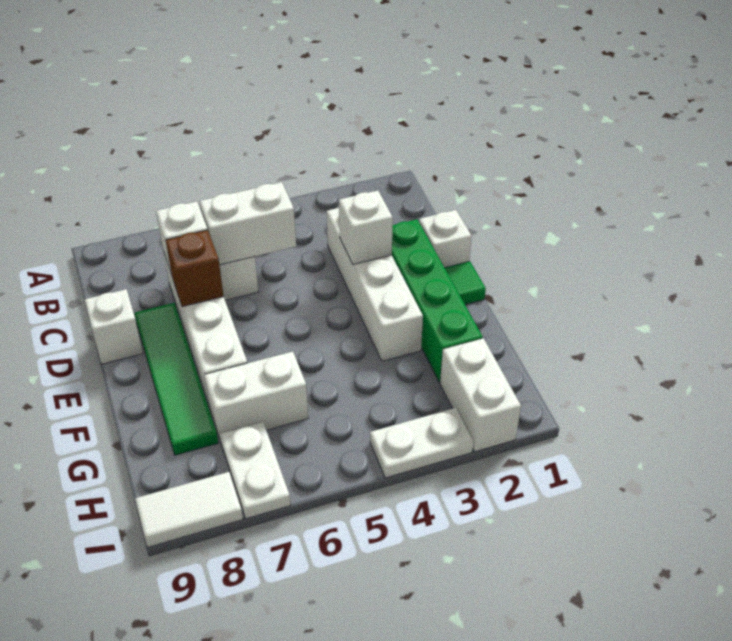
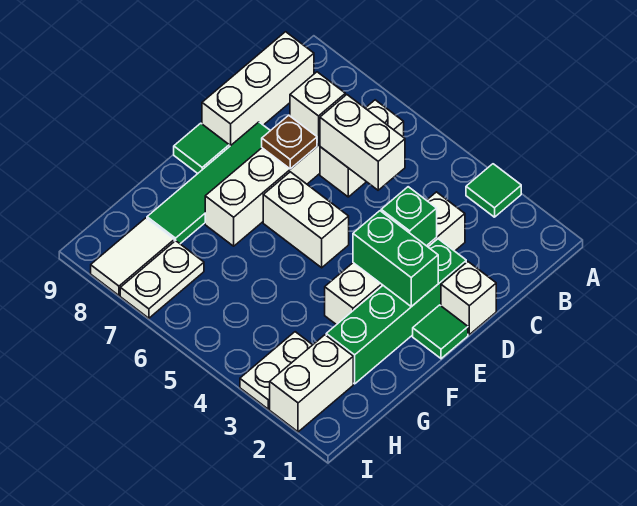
none -> green tile A3 level 1
white brick D3 level 2 -> green brick D3 level 2
brown brick D7 level 2 -> brown plate D7 level 2
white brick D9 level 1 -> white brick B9:D9 level 1
none -> green brick E2:E3 level 2
none -> green tile E9 level 1
white brick G6:G7 level 1 -> white brick E5:E6 level 1
white plate I3:I4 level 1 -> white plate H3:I3 level 1
white tile I8:I9 level 1 -> white tile H8:I8 level 1

